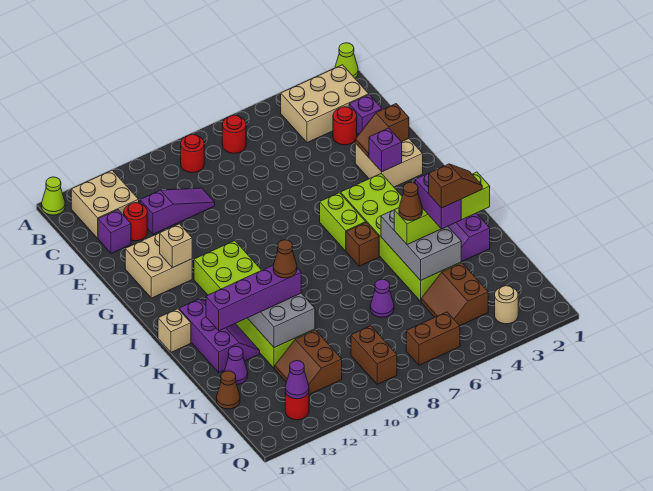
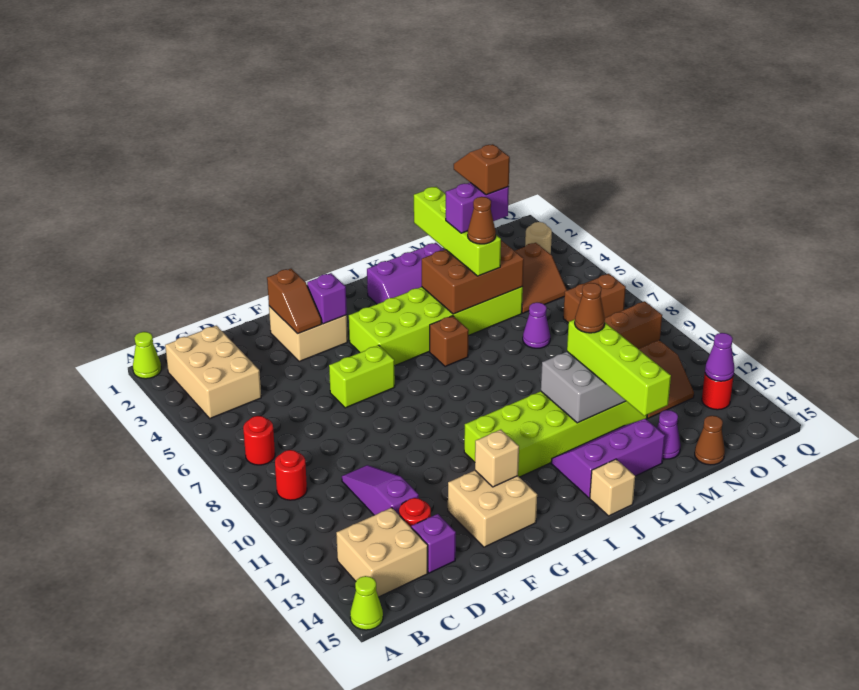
purple brick D2 level 1 -> none
red round brick D3 level 1 -> none
lime brick H6:I6 level 1 -> lime brick F6:G6 level 1
grey brick K4:M5 level 2 -> brown brick K4:M5 level 2
purple brick L11:L14 level 3 -> lime brick L11:L14 level 3
brown brick P6:P7 level 1 -> brown brick O7:P7 level 1

